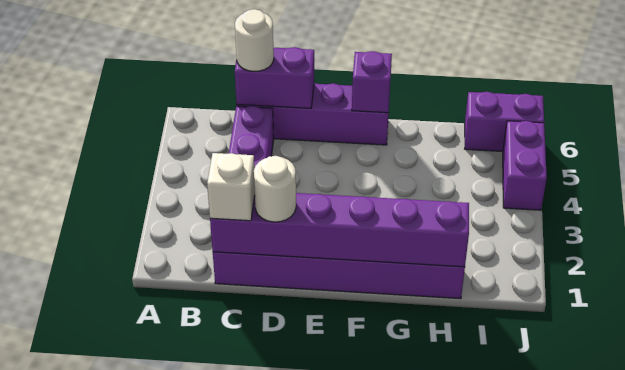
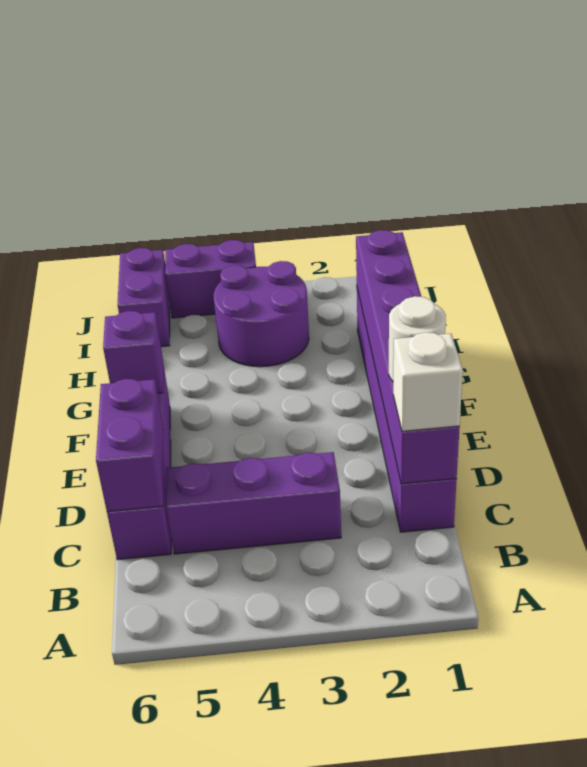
white round brick C6 level 3 -> none
none -> purple round brick H3:I4 level 1

